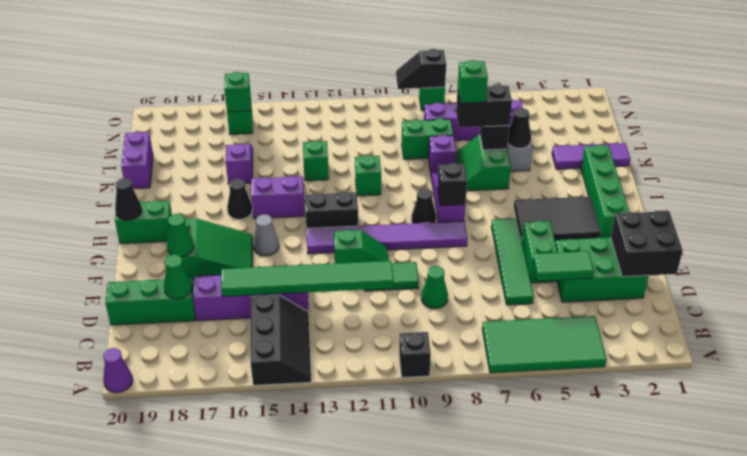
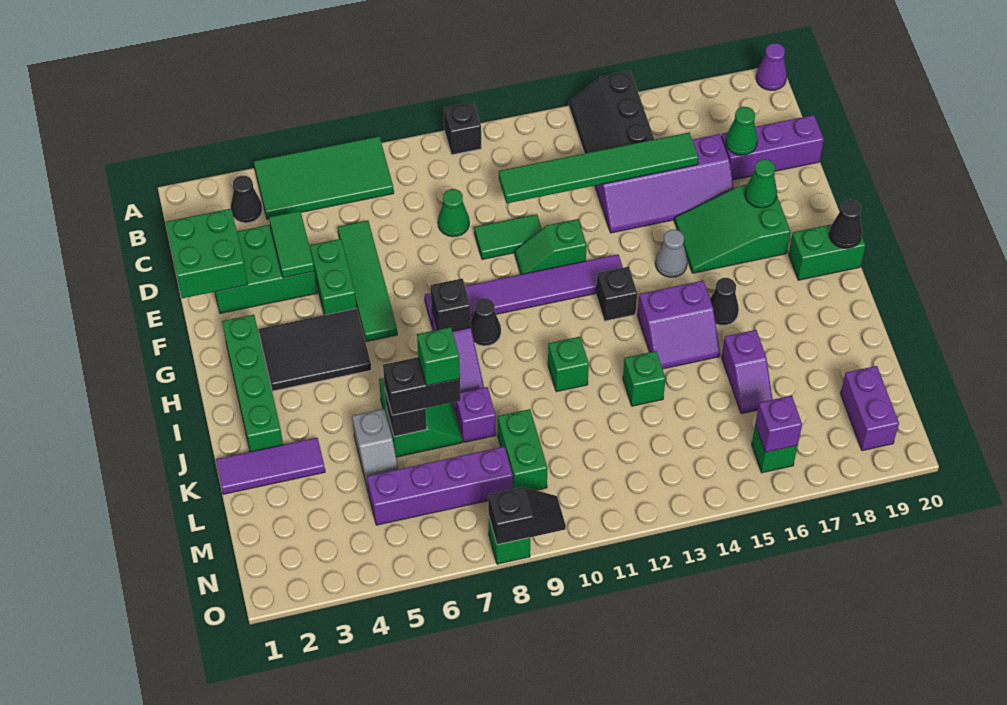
black brick D1:E2 level 2 -> green brick D1:E2 level 2
green tile D4:D5 level 2 -> green tile D4:E4 level 2
green brick D18:D20 level 1 -> purple brick D18:D20 level 1
black brick H12:H13 level 1 -> black brick H13 level 1
black cone K5 level 2 -> black cone B3 level 1
purple brick K20:L20 level 1 -> purple brick M19:N19 level 1
green brick L8:L9 level 1 -> green brick L9:M9 level 1
green brick N16 level 2 -> purple brick N16 level 2

